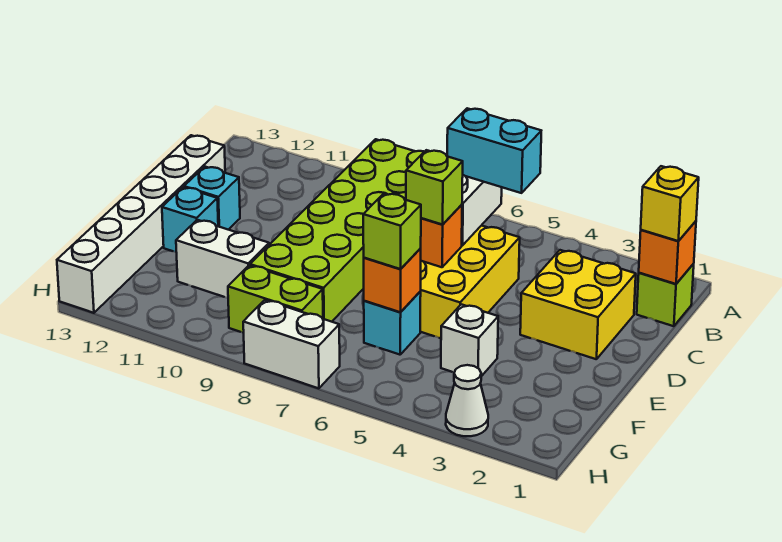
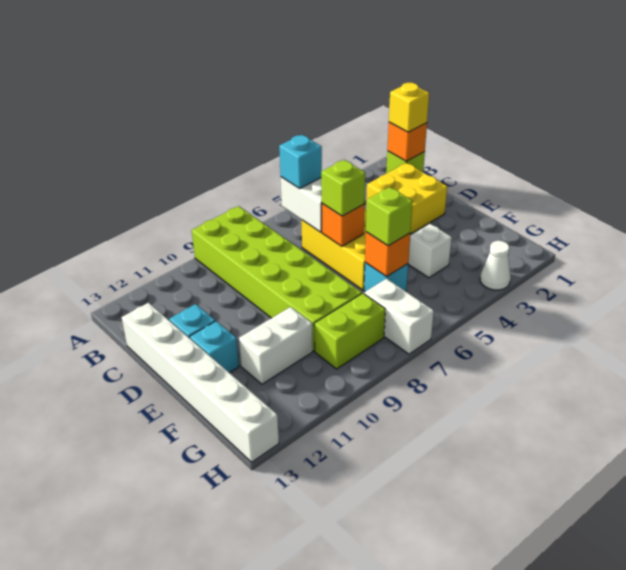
cyan brick B5:B6 level 3 -> cyan brick B6 level 3
white brick H7:H8 level 1 -> white brick G7:H7 level 1

